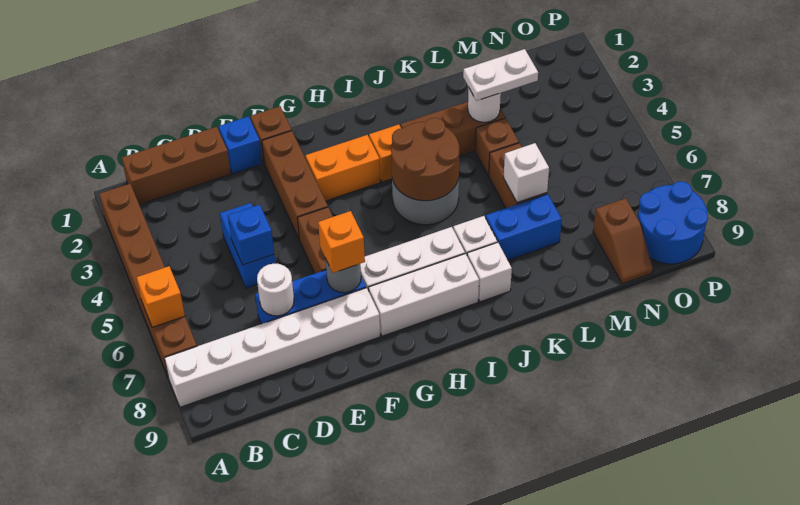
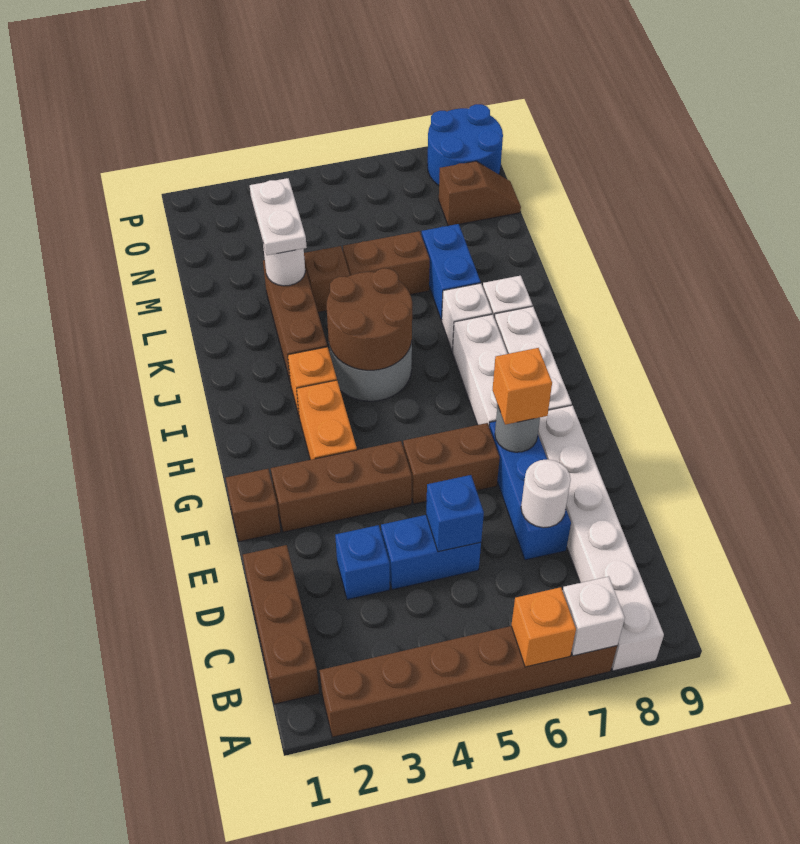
blue brick E1 level 1 -> blue brick D3 level 1
white brick L6 level 2 -> white brick A7 level 2

